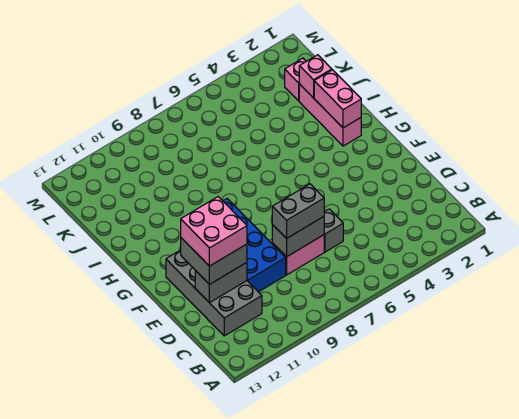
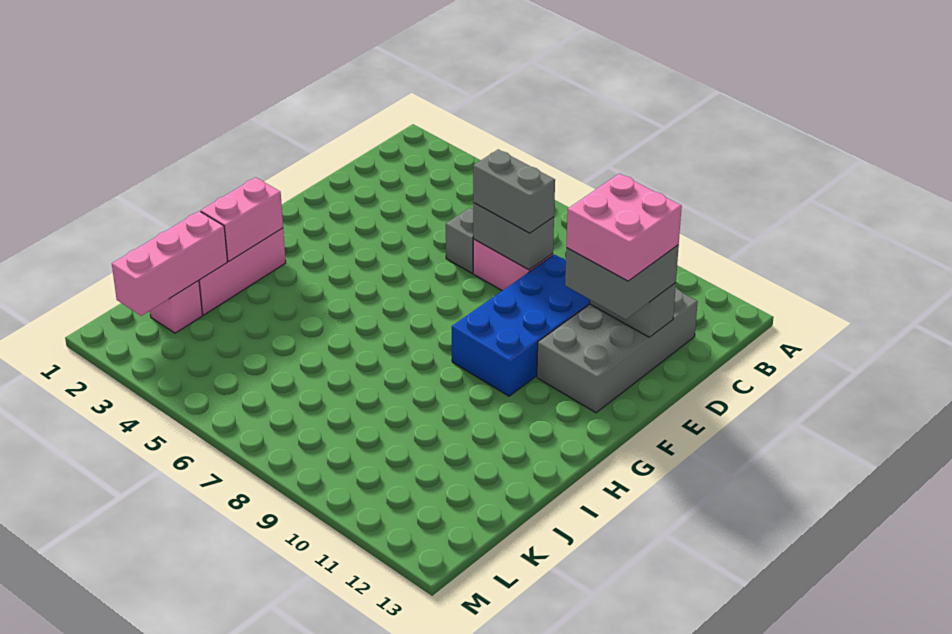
pink brick J2 level 2 -> pink brick J2:L2 level 2

